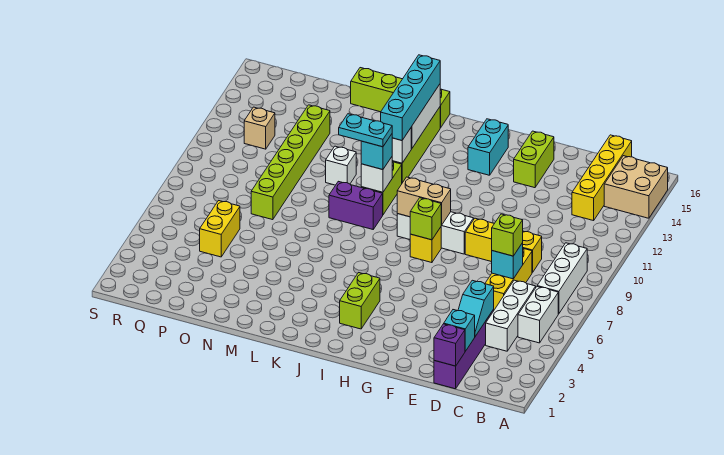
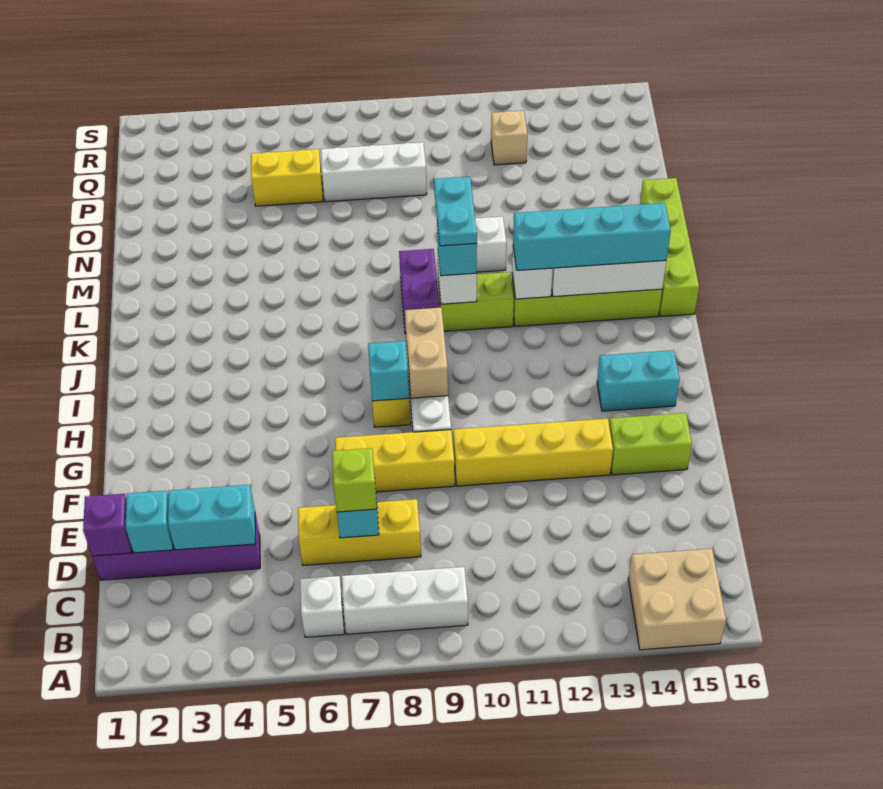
white brick B5:B6 level 1 -> white brick B6 level 1
white brick C4:C6 level 1 -> white brick P7:P9 level 1
yellow brick C13:C16 level 1 -> yellow brick F10:F13 level 1
cyan slope D3:D4 level 2 top 4 -> cyan brick D3:D4 level 2
yellow brick D9:F9 level 1 -> yellow brick F7:F9 level 1
lime brick H8 level 2 -> cyan brick H8 level 2
lime brick I3:I4 level 1 -> none
lime brick O8:O13 level 1 -> none

